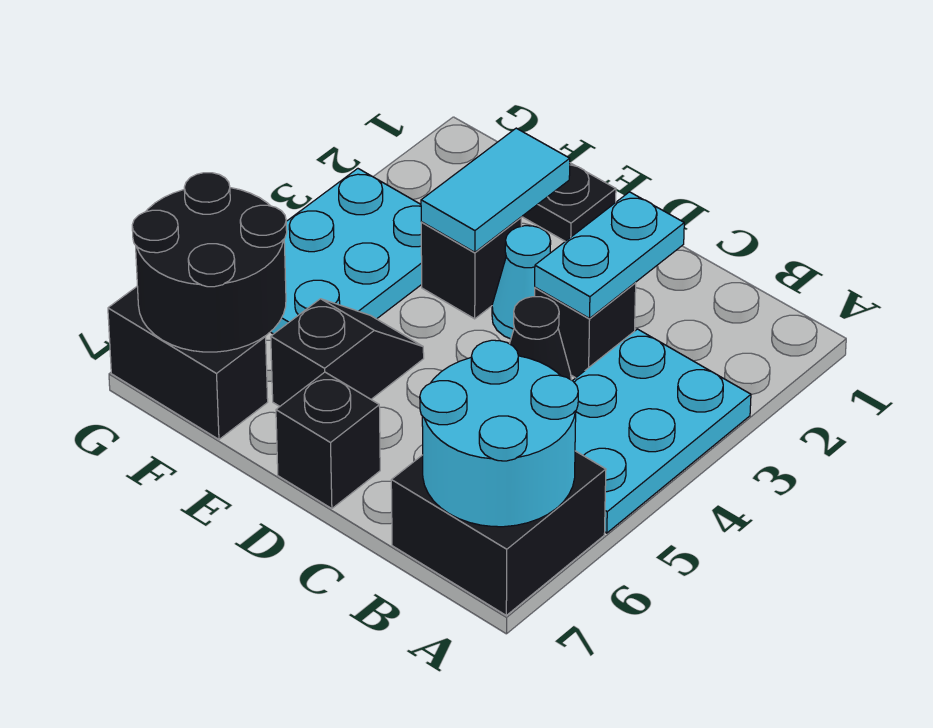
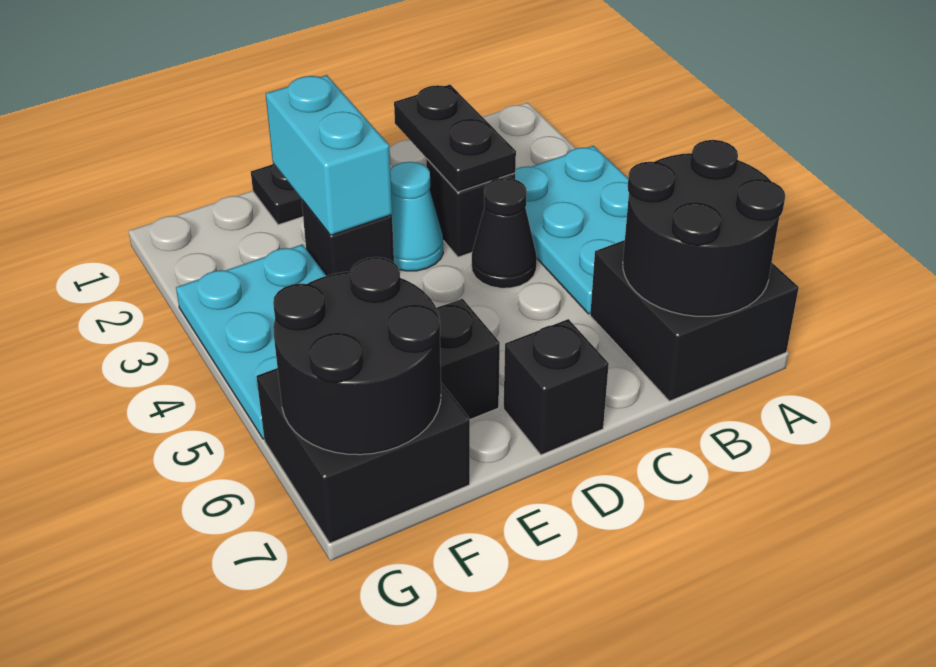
cyan round brick A6:B7 level 2 -> black round brick A6:B7 level 2
cyan plate C2:C3 level 2 -> black plate C2:C3 level 2
cyan tile E2:E3 level 2 -> cyan brick E2:E3 level 2
black brick F7:G7 level 1 -> black brick F6:G7 level 1

